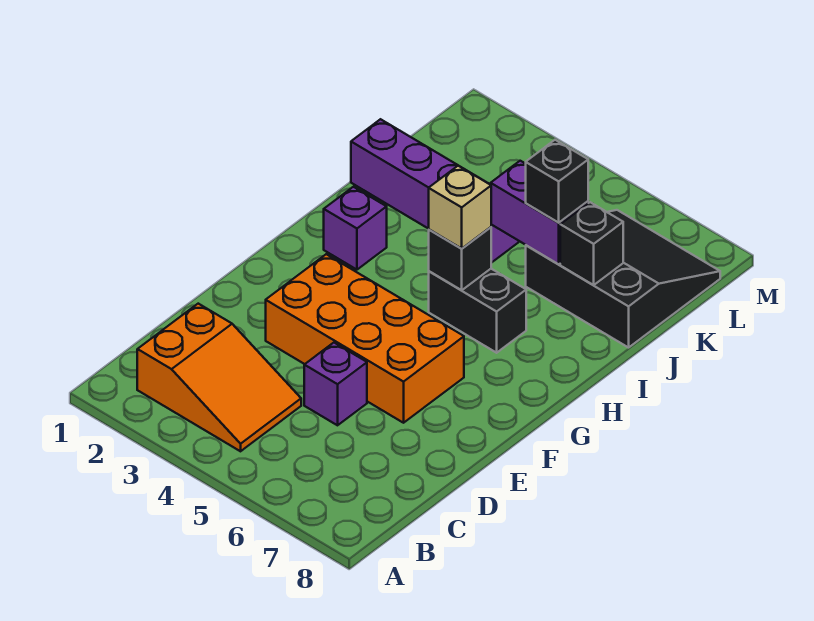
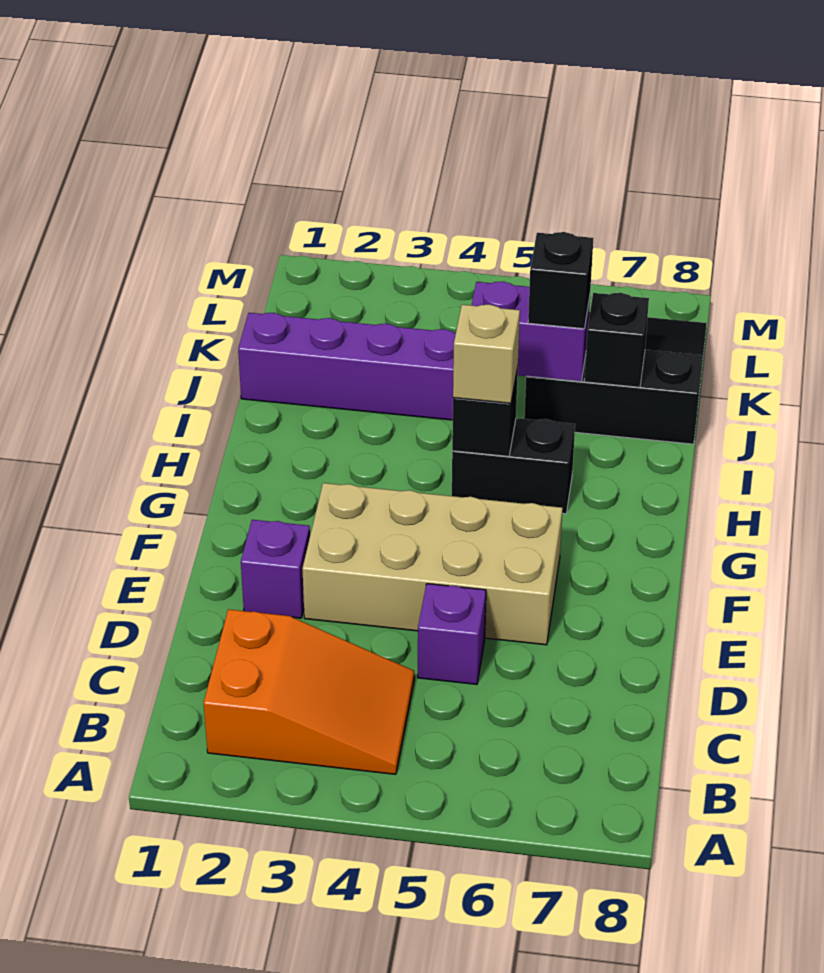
orange brick E3:F6 level 1 -> tan brick E3:F6 level 1
purple brick H2 level 1 -> purple brick E2 level 1

